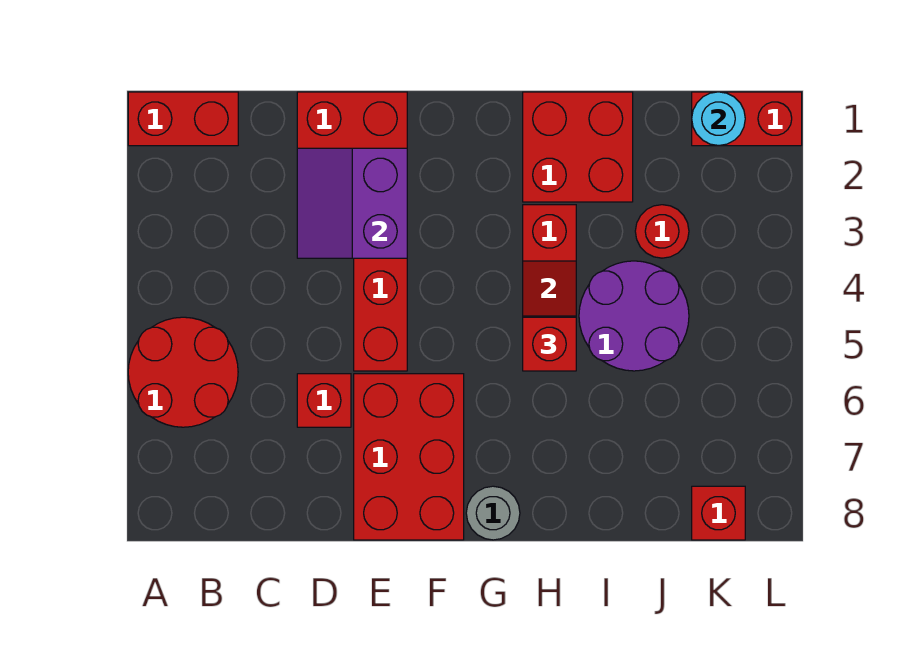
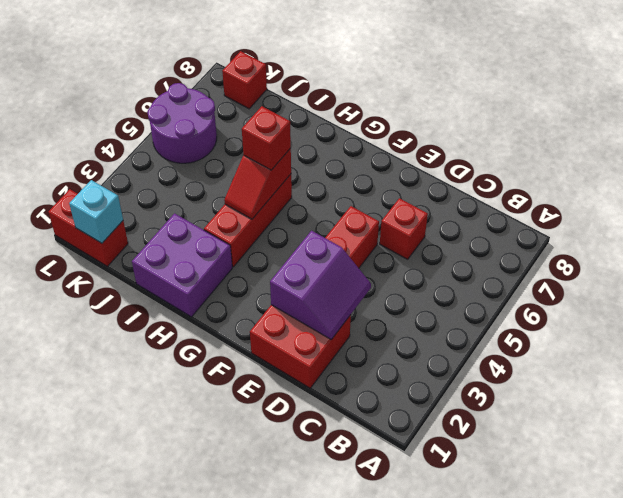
red brick A1:B1 level 1 -> none
red round brick A5:B6 level 1 -> none
red brick E6:F8 level 1 -> none
grey round brick G8 level 1 -> none
red brick H1:I2 level 1 -> purple brick H1:I2 level 1
purple round brick I4:J5 level 1 -> purple round brick K5:L6 level 1
red round brick J3 level 1 -> none
cyan round brick K1 level 2 -> cyan brick K1 level 2

